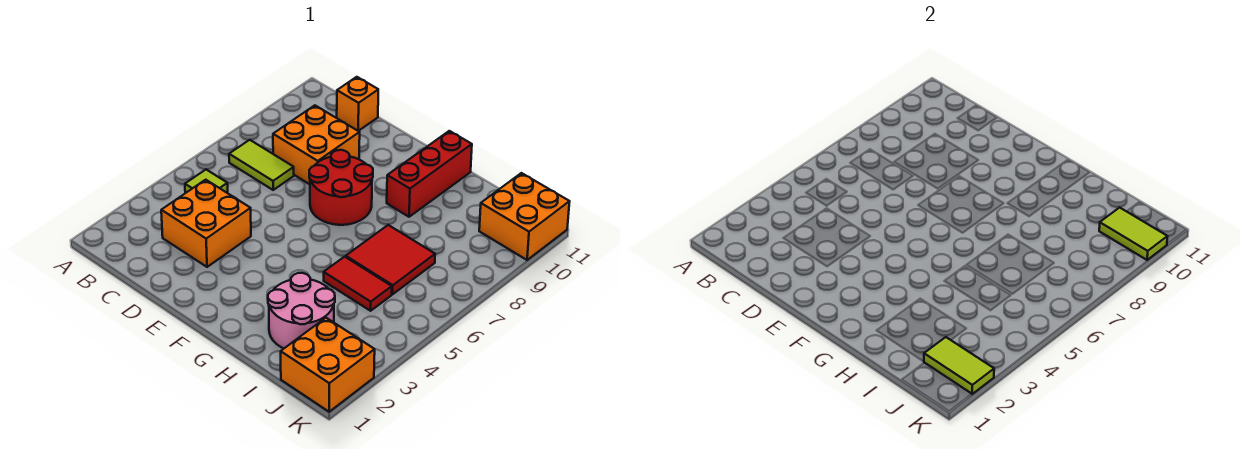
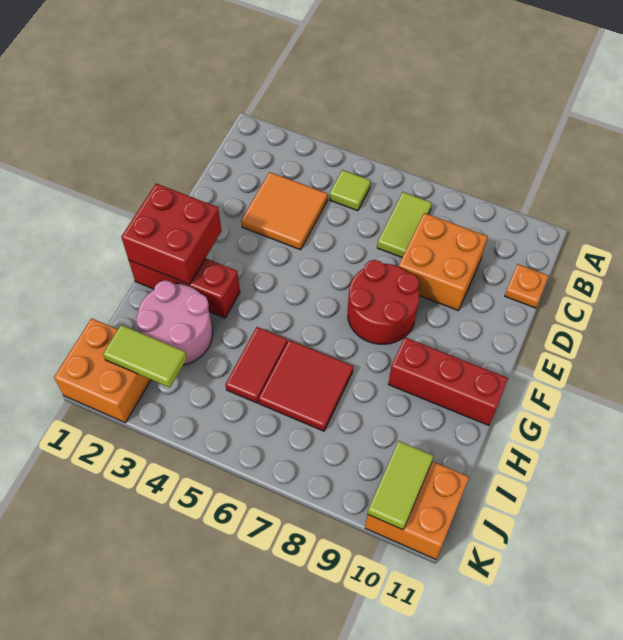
orange brick C3:D4 level 1 -> orange tile C3:D4 level 1
orange brick C11 level 1 -> orange plate C11 level 1
none -> red brick F1:G2 level 2
none -> red brick G1:G3 level 1
lime tile J2:K2 level 2 -> lime tile J2:J3 level 2

